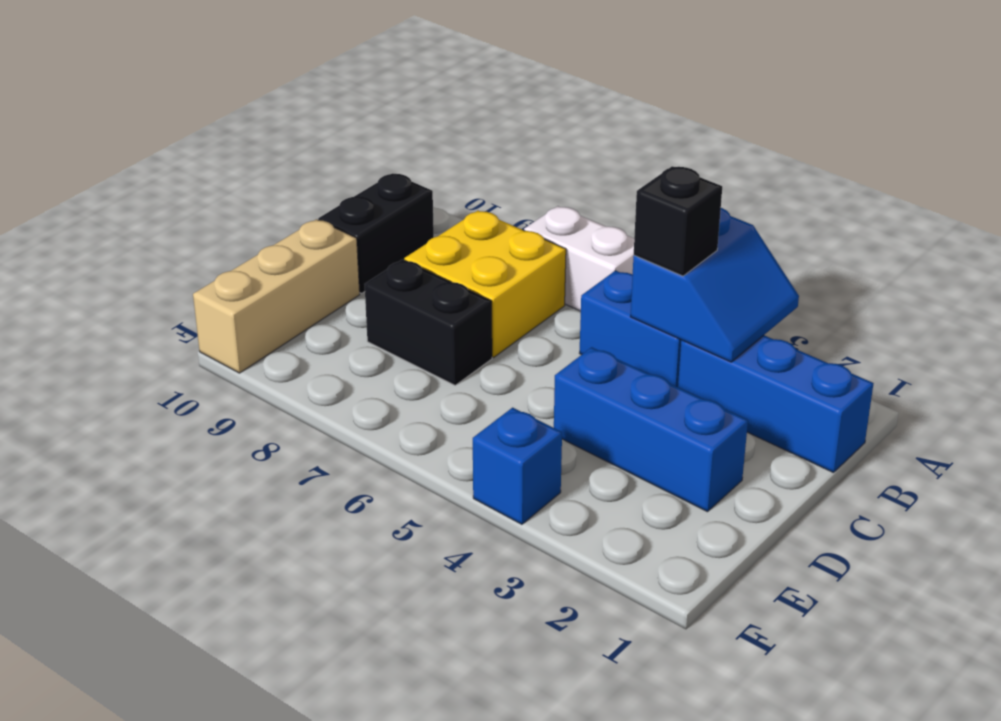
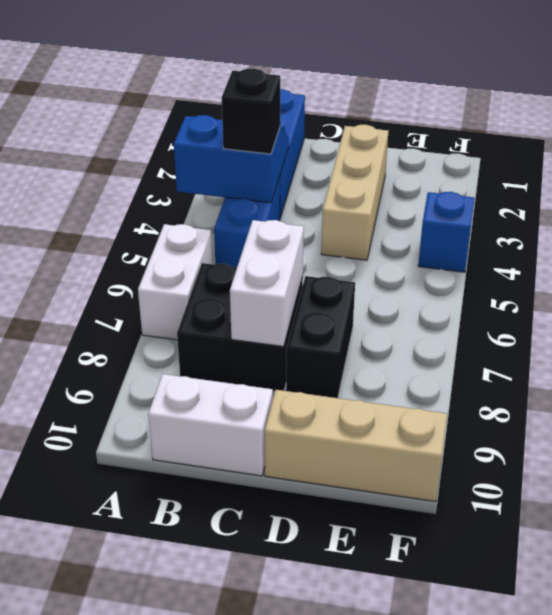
yellow brick B7:C8 level 1 -> black brick B7:C8 level 1
black brick B10:C10 level 1 -> white brick B10:C10 level 1
none -> white brick C7:C8 level 2
blue brick D2:D4 level 1 -> tan brick D2:D4 level 1

